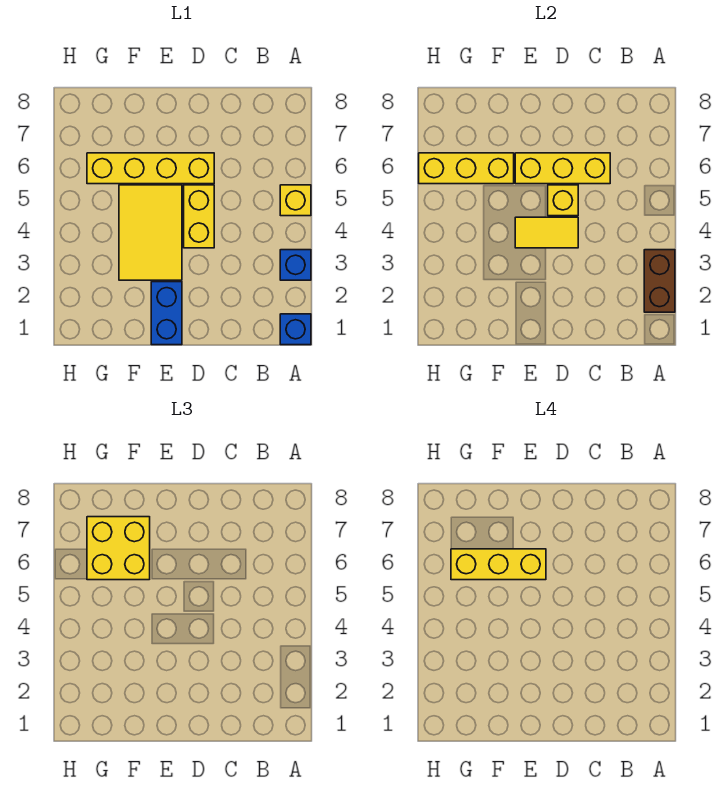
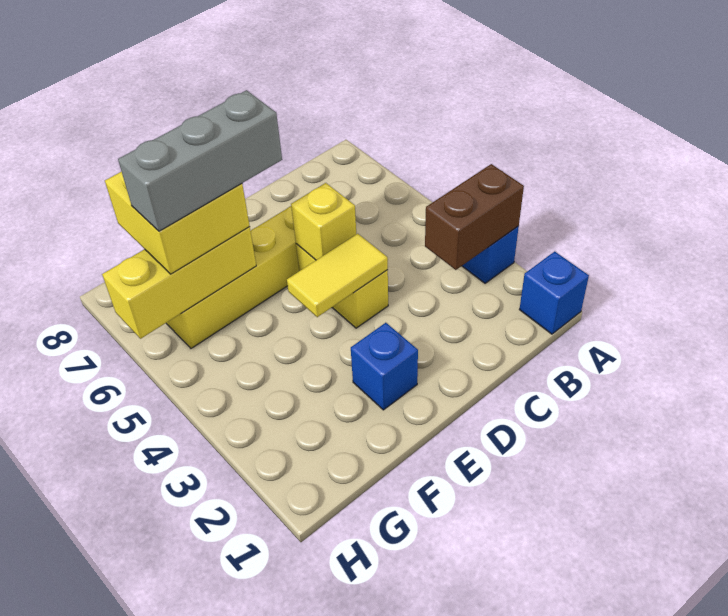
brown brick A2:A3 level 2 -> brown brick A3:B3 level 2
yellow brick A5 level 1 -> none
yellow brick C6:E6 level 2 -> none
blue brick E1:E2 level 1 -> blue brick E2 level 1
yellow tile E3:F5 level 1 -> none
yellow brick E6:G6 level 4 -> grey brick E6:G6 level 4

